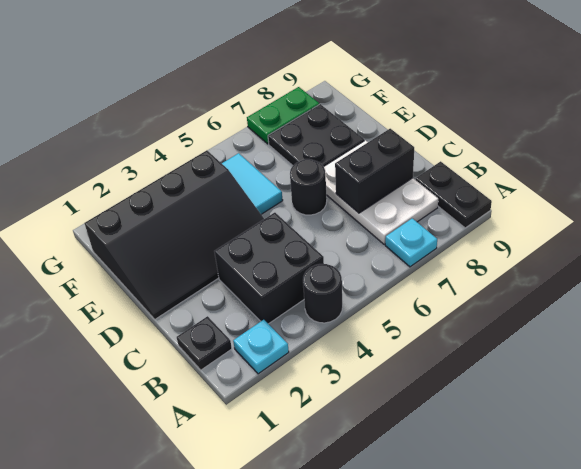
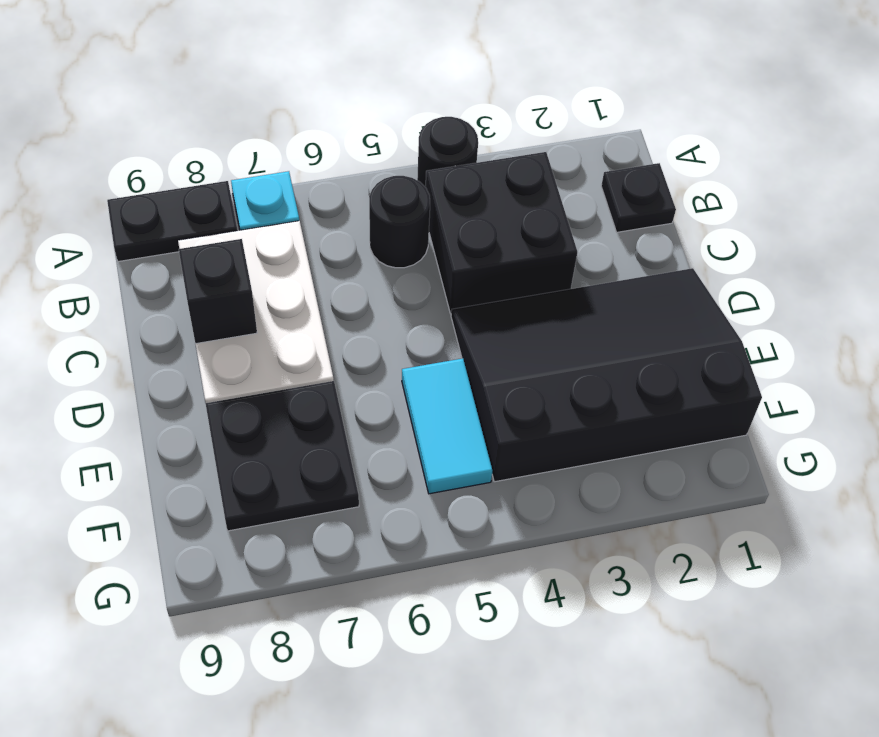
cyan plate A2 level 1 -> none
black plate A9:B9 level 1 -> black plate A8:A9 level 1
black brick C7:C8 level 2 -> black brick C8 level 2
black round brick D6 level 1 -> black round brick B5 level 1
green plate G7:G8 level 1 -> none

